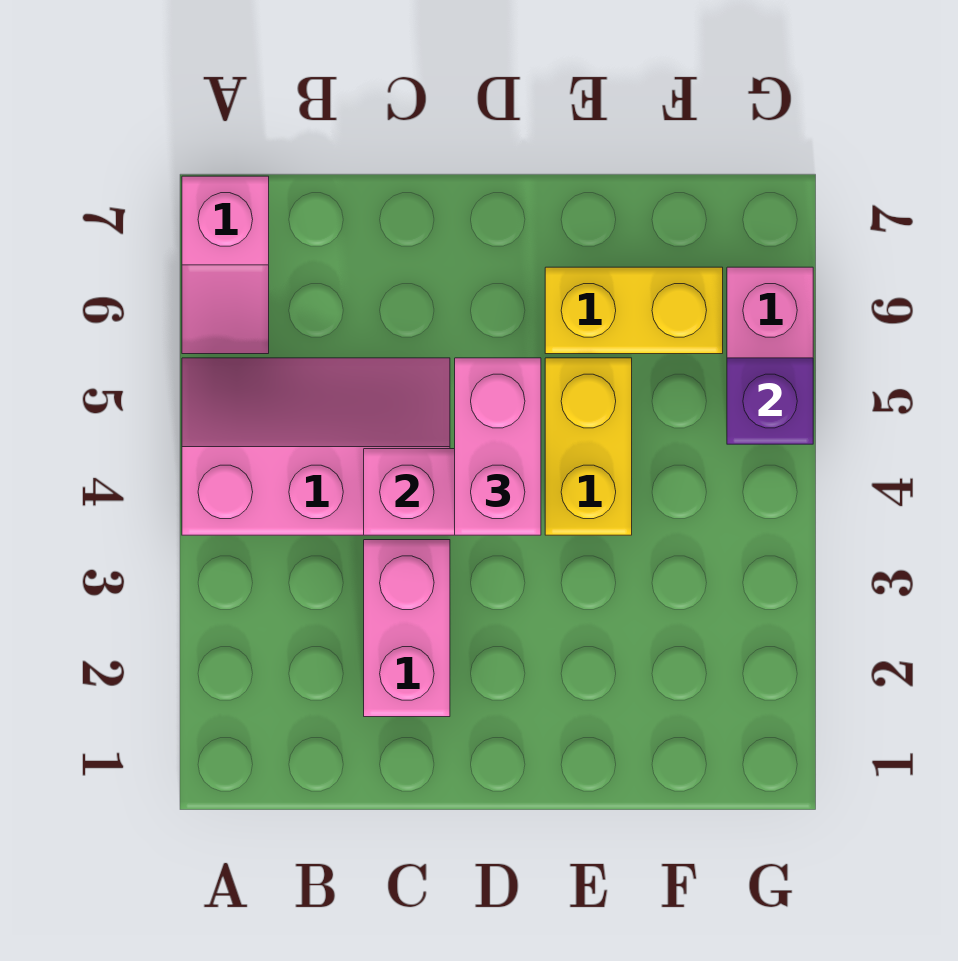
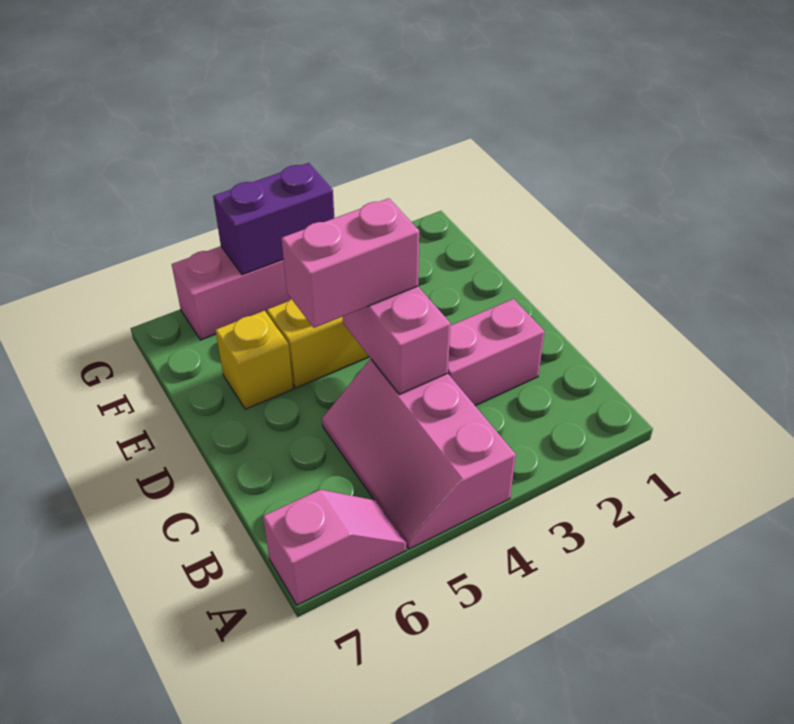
yellow brick E6:F6 level 1 -> yellow brick E6 level 1
purple brick G5 level 2 -> purple brick G4:G5 level 2

